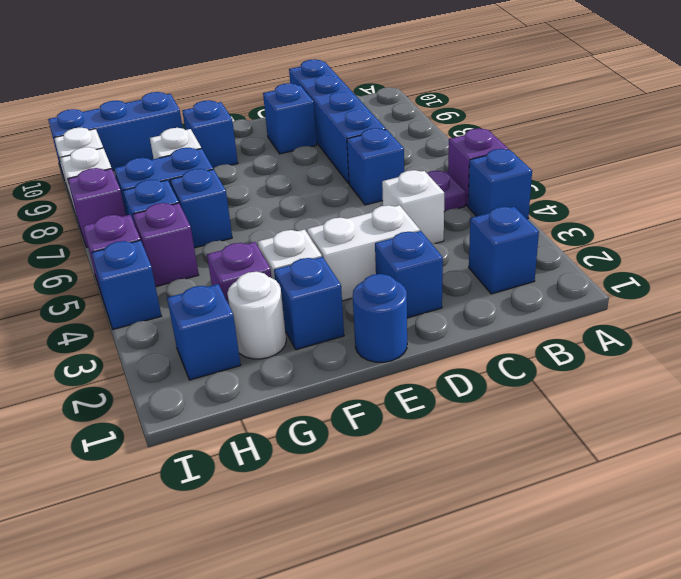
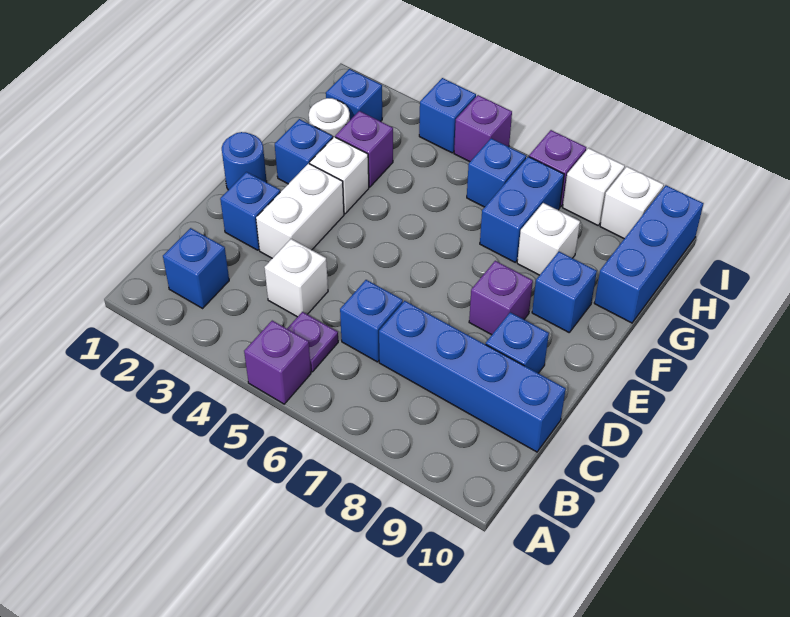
blue brick A4 level 1 -> none
blue brick G6 level 1 -> none
purple brick H5 level 1 -> purple brick E8 level 1

